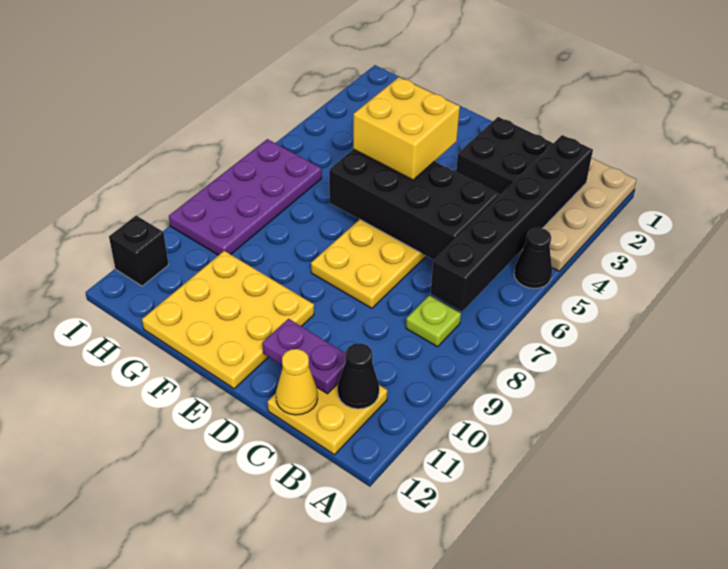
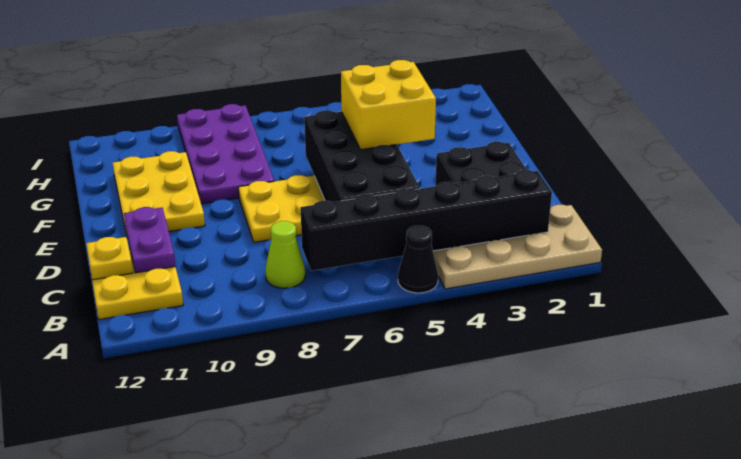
lime plate B8 level 1 -> lime cone B8 level 1
black cone B11 level 2 -> none
yellow cone C12 level 2 -> yellow plate C12 level 2
yellow plate E10:G12 level 1 -> yellow plate E10:G11 level 1
purple plate H6:I9 level 1 -> purple plate F8:I9 level 1
black brick I11 level 1 -> none

